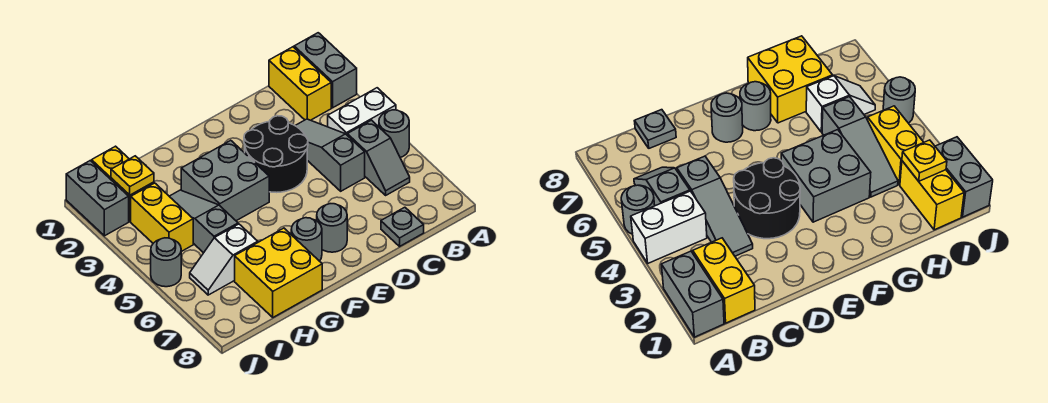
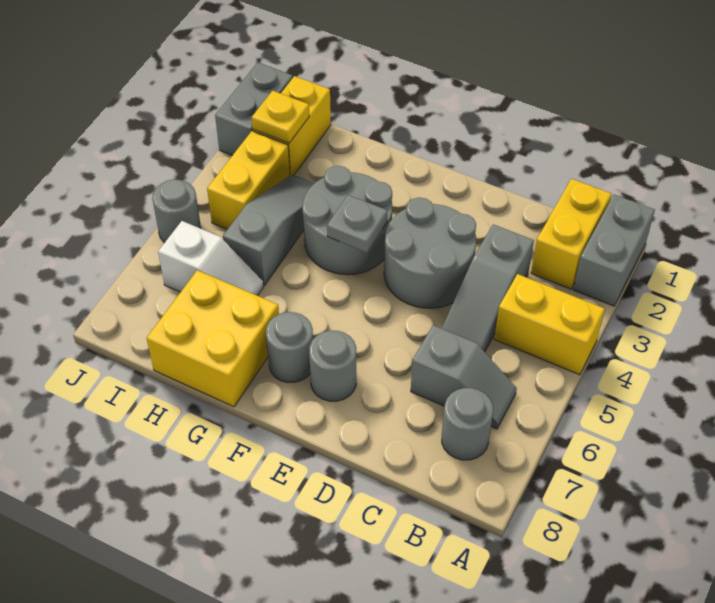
white brick A4:B4 level 1 -> yellow brick A4:B4 level 1
grey round brick A5 level 1 -> grey round brick B7 level 1
grey slope B5:B6 level 1 top 5 -> grey slope B6:C6 level 1 top C
grey slope C3:C5 level 1 top 5 -> grey slope C3:C5 level 1 top 3
grey plate C8 level 1 -> grey plate F4 level 2
black round brick D3:E4 level 1 -> grey round brick D3:E4 level 1
grey brick F3:G4 level 1 -> grey round brick F3:G4 level 1
white slope H6:I6 level 1 top H -> white slope H6:I6 level 1 top I

